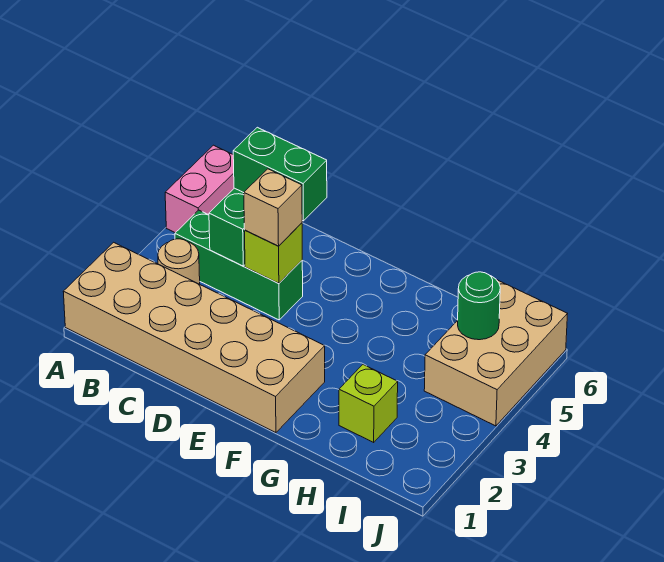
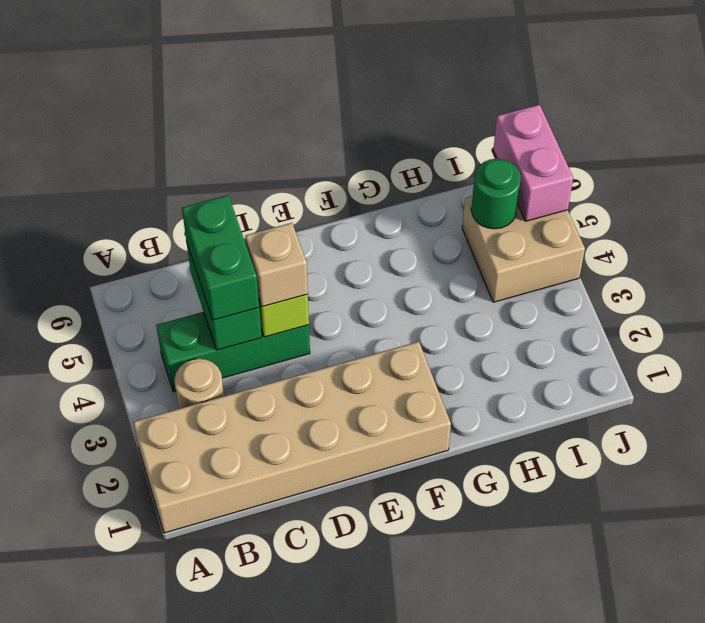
pink brick A5:A6 level 1 -> pink brick J5:J6 level 2
green brick C5:D5 level 3 -> green brick C4:C5 level 3
lime brick H2 level 1 -> none
tan brick I4:J6 level 1 -> tan brick I4:J5 level 1

